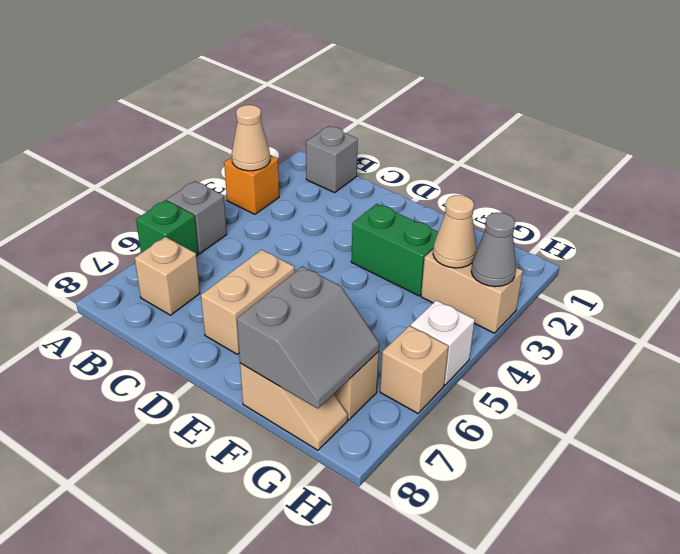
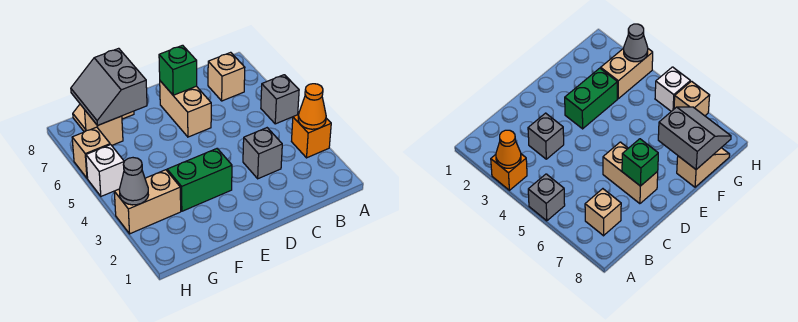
tan cone A3 level 2 -> orange cone A3 level 2
green brick A6 level 1 -> green brick D7 level 2
grey brick B1 level 1 -> grey brick C3 level 1
tan cone G3 level 2 -> none

